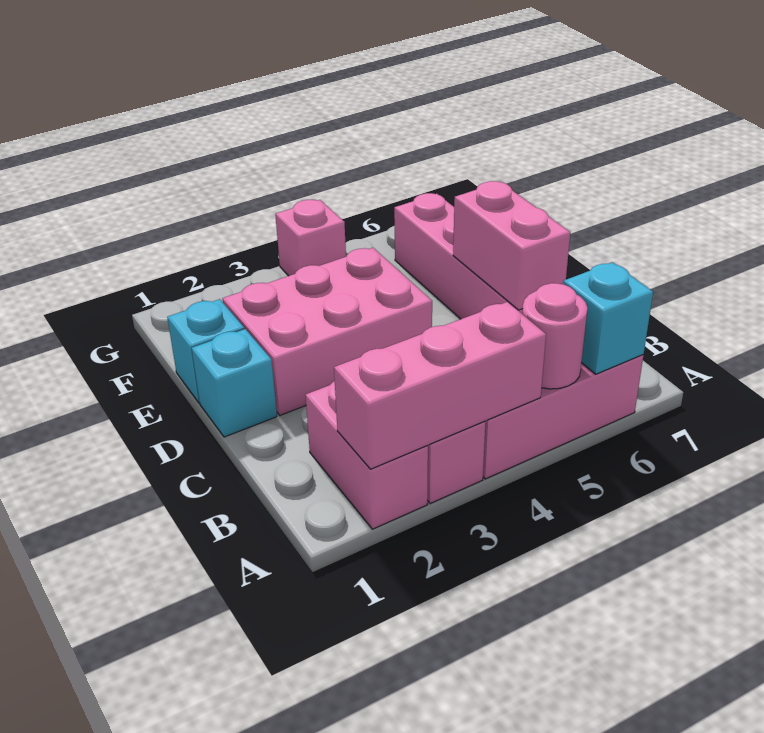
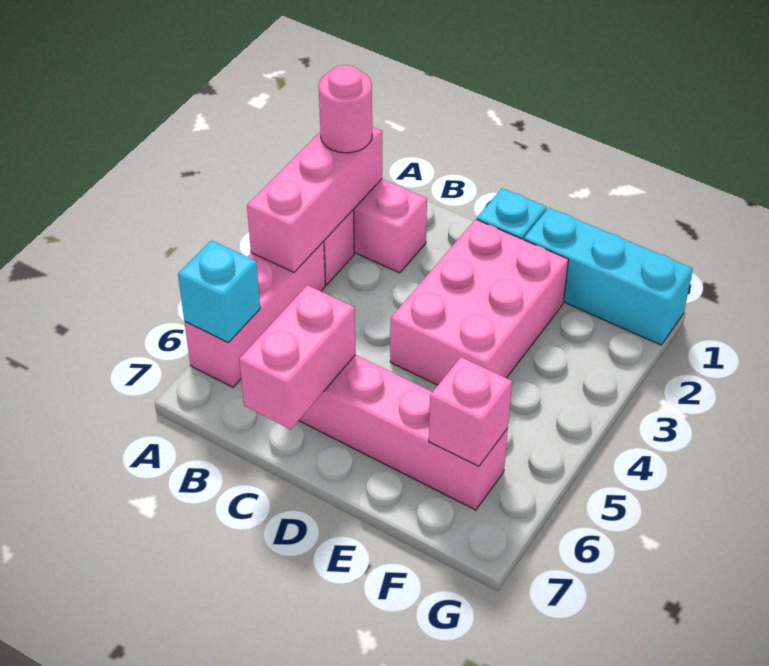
pink round brick A5 level 2 -> pink round brick A2 level 3
pink brick C6:D6 level 2 -> pink brick C6:C7 level 2
cyan brick E1 level 1 -> cyan brick E1:G1 level 1
pink brick G4 level 1 -> pink brick F6 level 2

